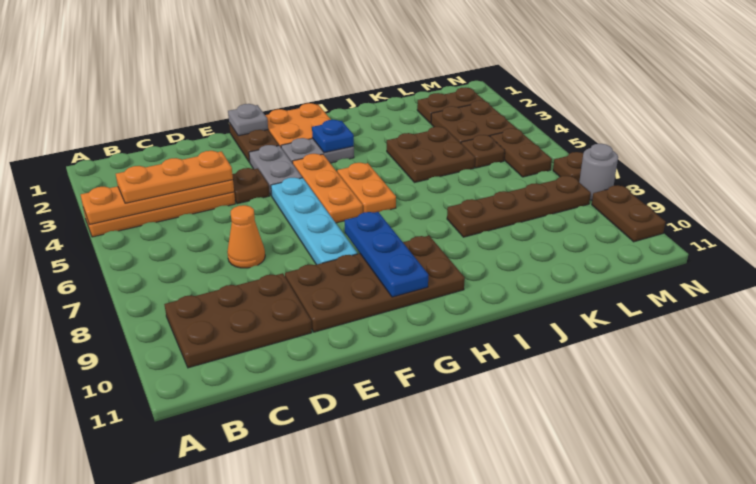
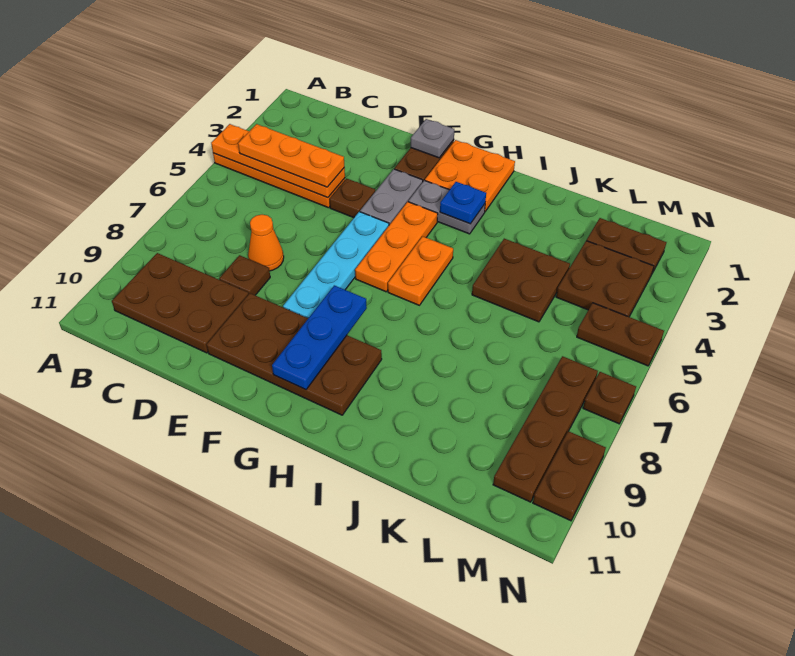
brown plate J8:M8 level 1 -> brown plate M7:M10 level 1
brown plate L5 level 1 -> brown plate D8 level 1
brown plate M5:M6 level 1 -> brown plate M5:N5 level 1
grey round brick N8 level 1 -> none

